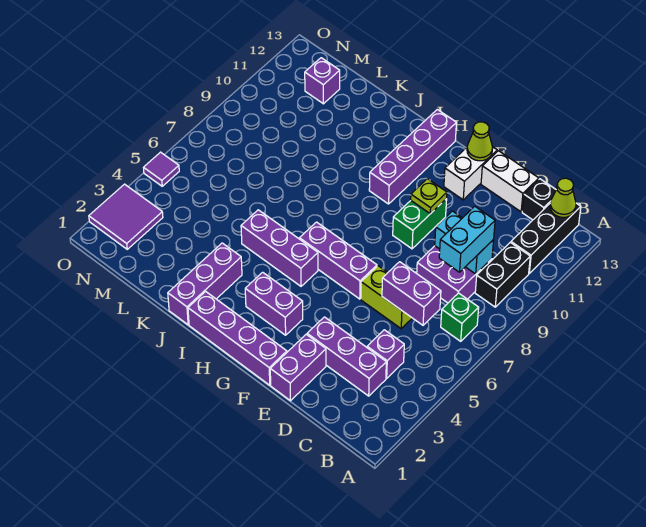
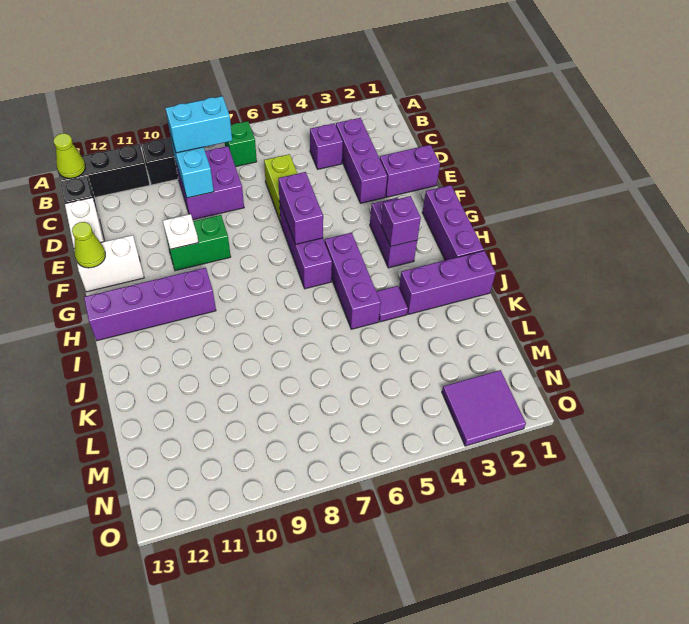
purple brick C6:D6 level 2 -> purple brick F6:G6 level 2
purple brick F1:I1 level 1 -> purple brick G1:I1 level 1
lime plate F10 level 2 -> white plate F10 level 2
purple brick M12 level 1 -> purple brick H3 level 2
purple tile O5 level 1 -> purple tile J4 level 1

